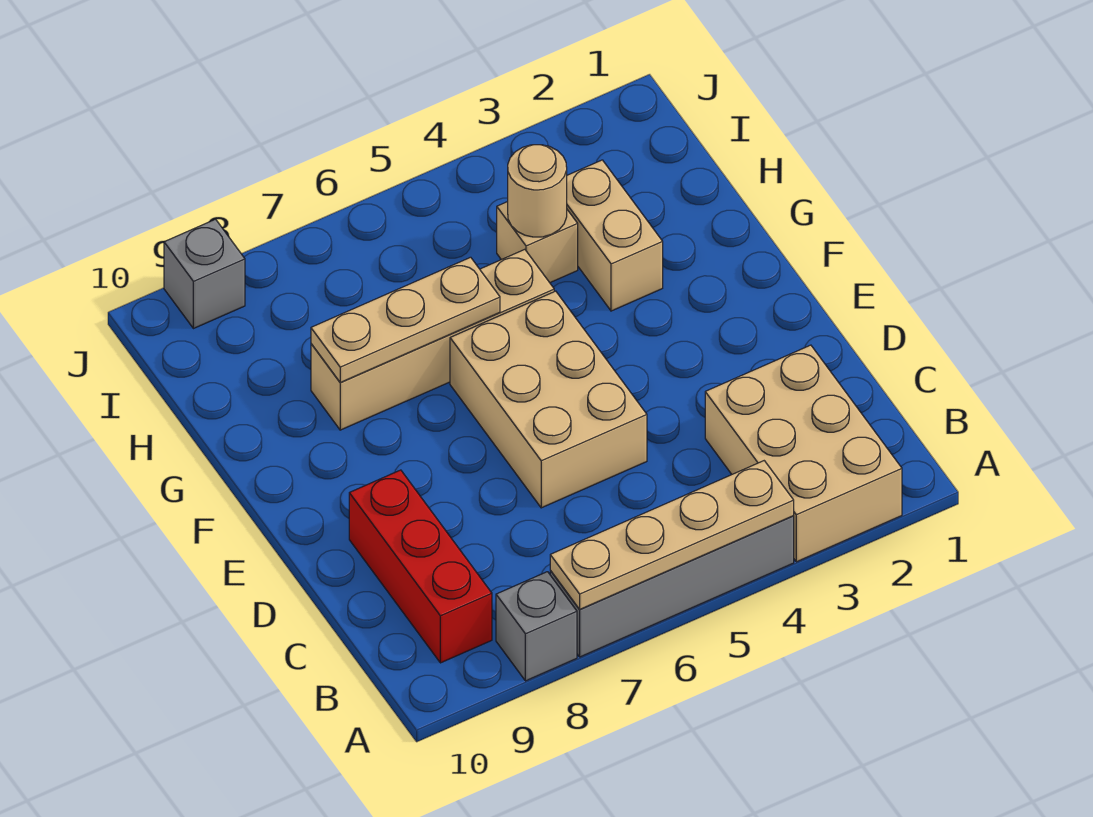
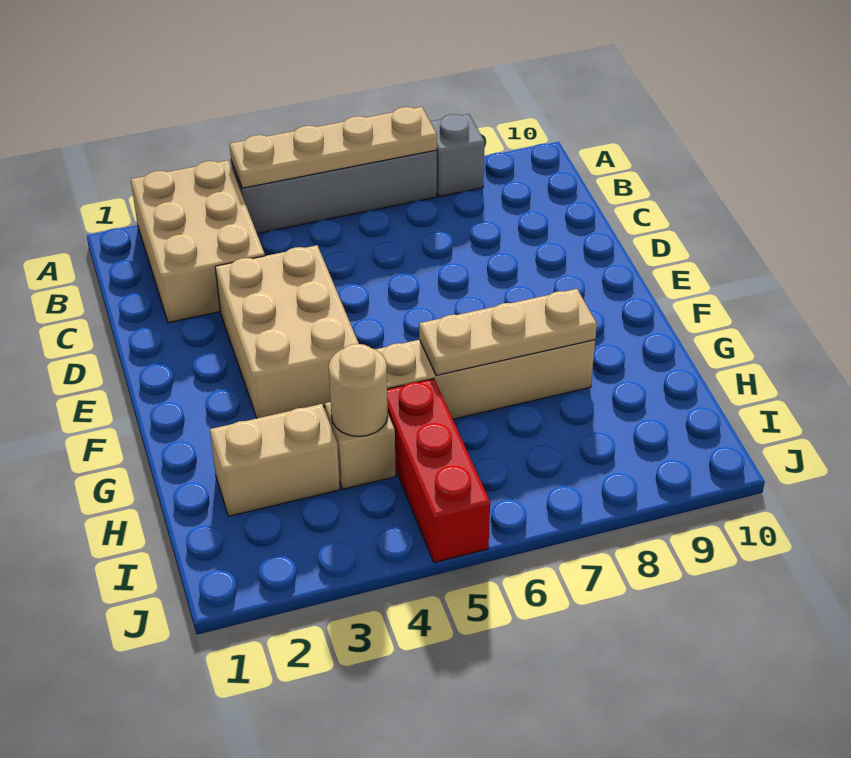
red brick B9:D9 level 1 -> red brick H5:J5 level 1
tan brick D5:F6 level 1 -> tan brick D3:F4 level 1
tan brick G3:H3 level 1 -> tan brick H2:H3 level 1
grey brick J9 level 1 -> none

